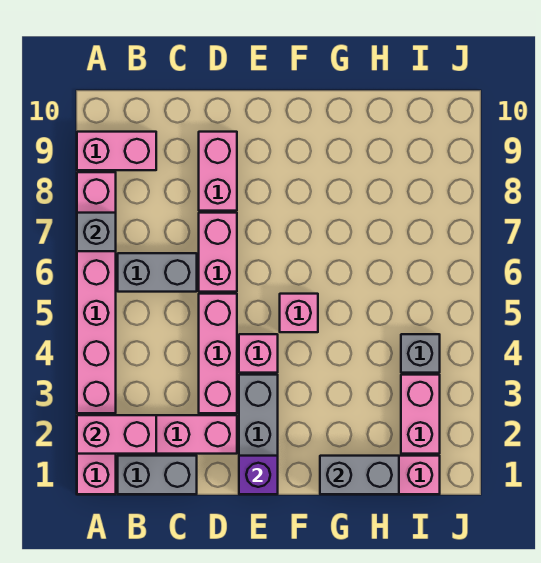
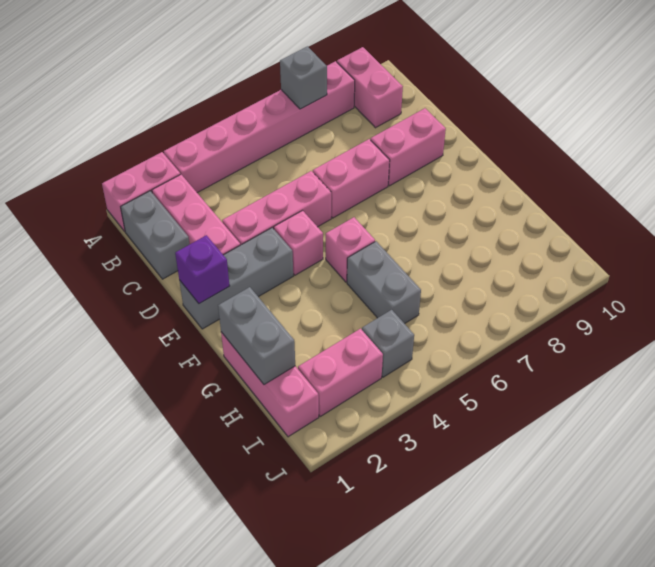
pink brick A2:B2 level 2 -> none
grey brick B6:C6 level 1 -> grey brick G5:H5 level 1

